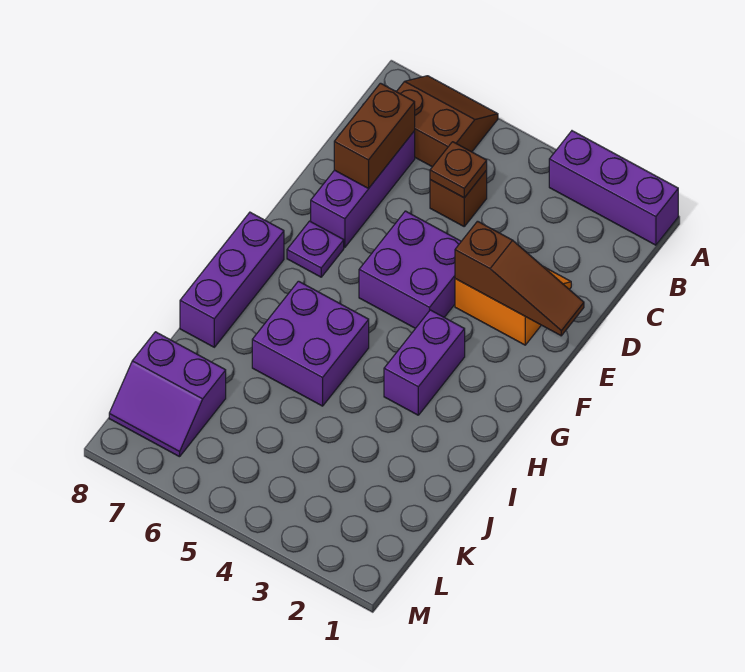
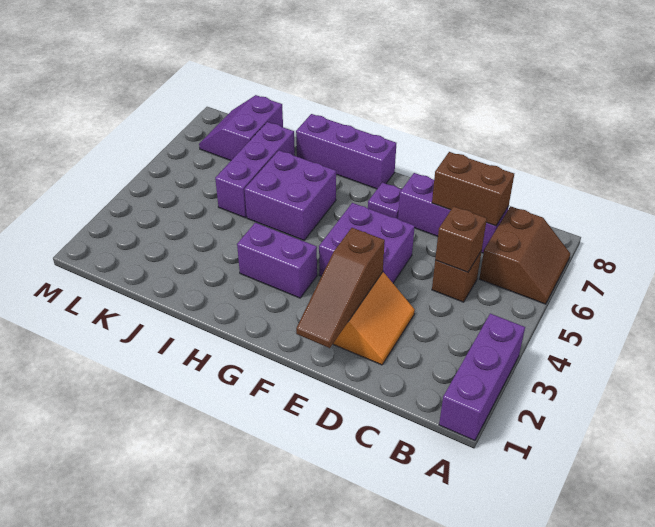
brown plate C5 level 2 -> brown brick C5 level 2
none -> purple brick J5:J7 level 1

